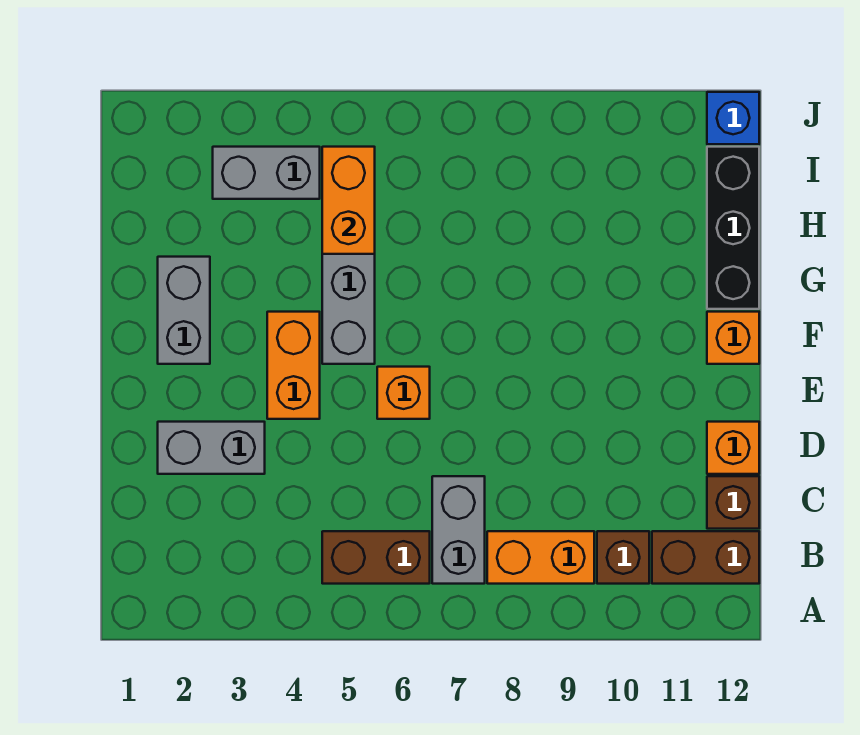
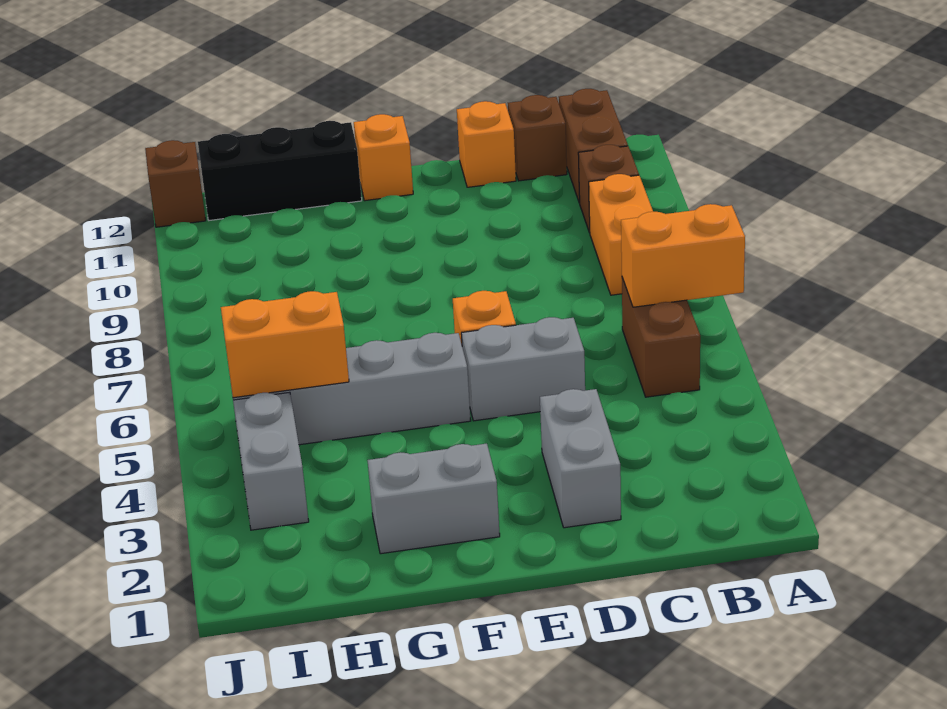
grey brick B7:C7 level 1 -> grey brick D5:E5 level 1
orange brick E4:F4 level 1 -> orange brick A6:B6 level 2
blue brick J12 level 1 -> brown brick J12 level 1

